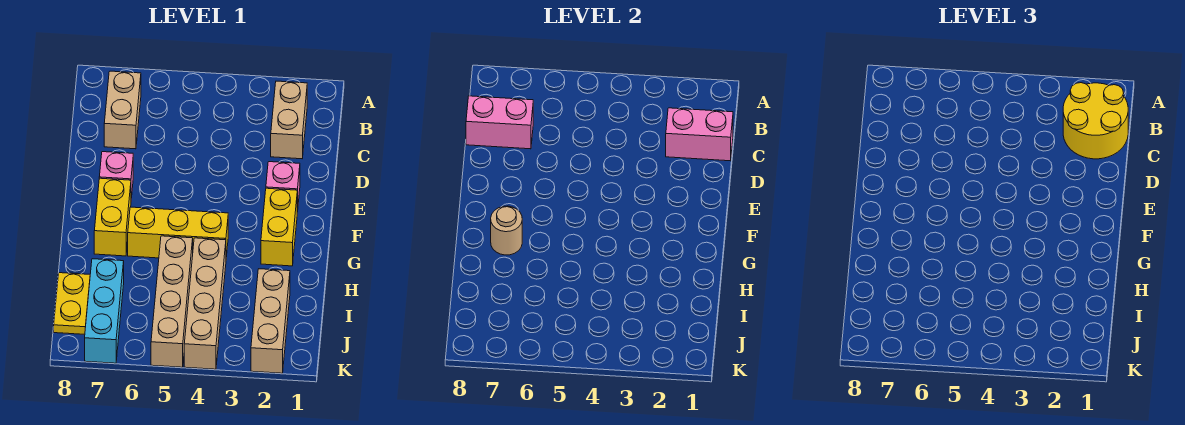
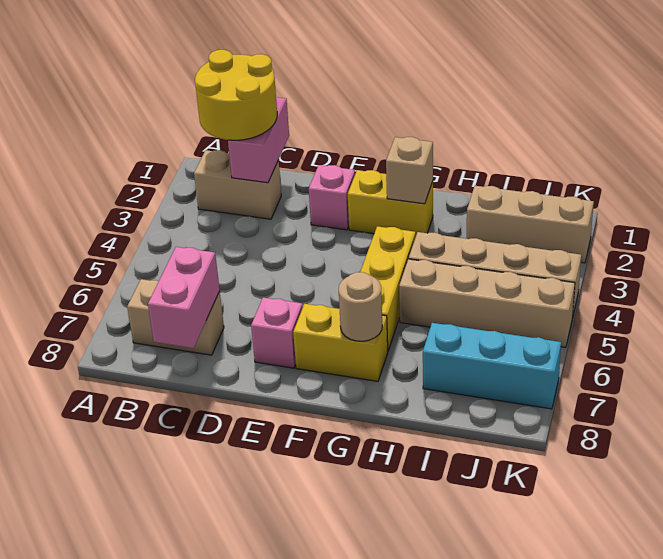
none -> tan brick G2 level 2
yellow plate I8:J8 level 1 -> none

